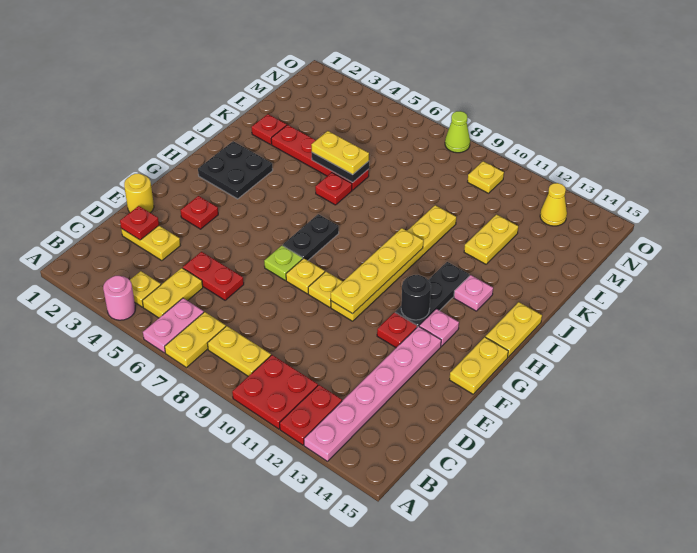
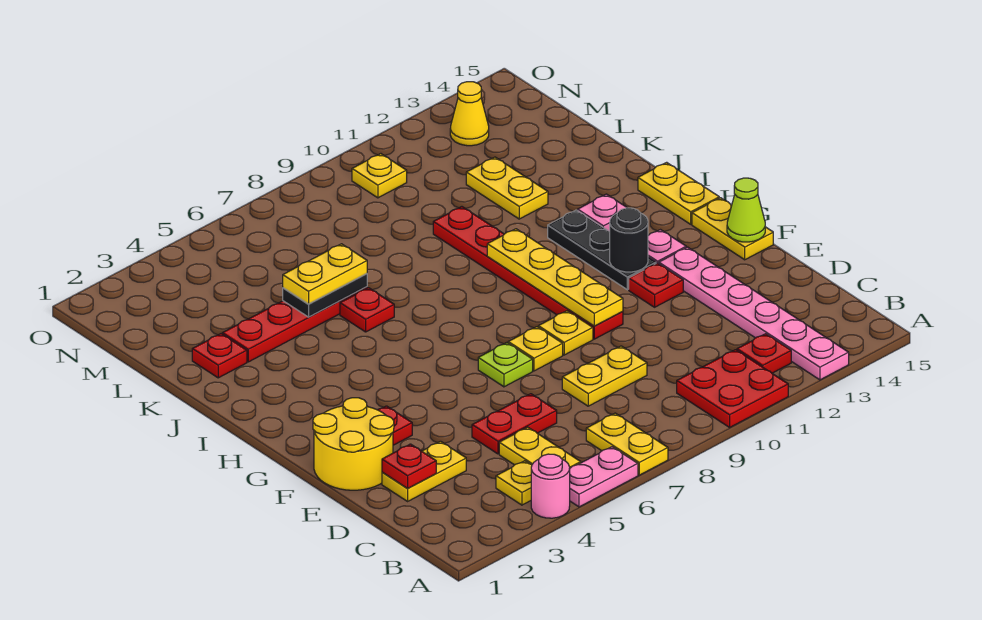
pink plate A6:B6 level 1 -> pink plate A5:A6 level 1
red plate A12:B12 level 1 -> red plate B12 level 1
yellow plate B8:B9 level 1 -> yellow plate D8:D9 level 1
yellow round brick E1 level 1 -> yellow round brick E1:F2 level 1
yellow plate F10:K10 level 1 -> red plate F10:K10 level 1
black plate G7:H7 level 1 -> none
black plate H2:I3 level 1 -> none
lime cone O8 level 1 -> lime cone F15 level 2

